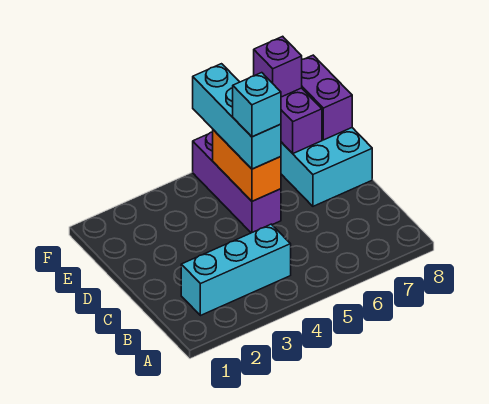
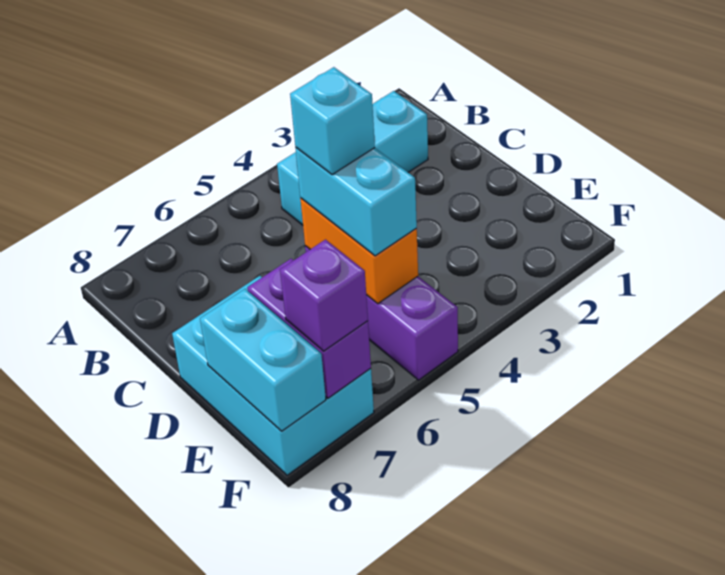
cyan brick D5:F5 level 3 -> cyan brick D5:E5 level 3
purple brick E8:F8 level 2 -> cyan brick E8:F8 level 2

